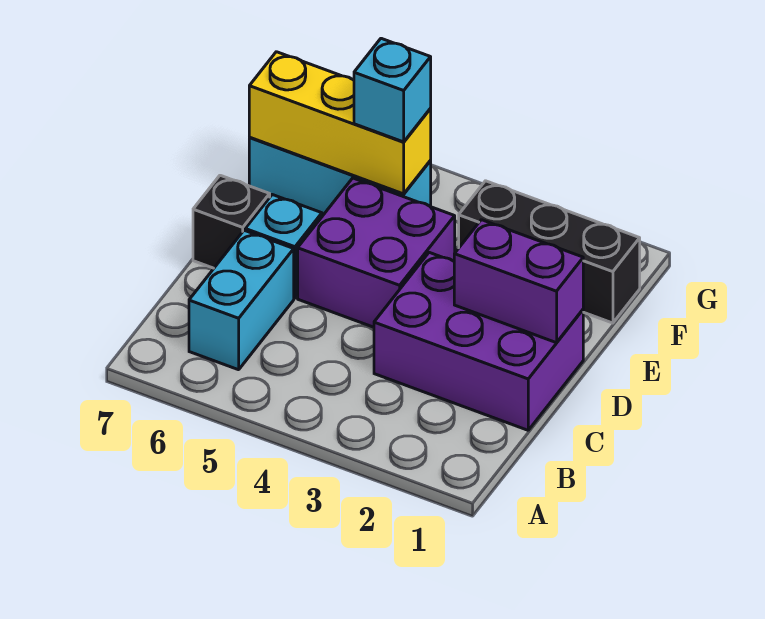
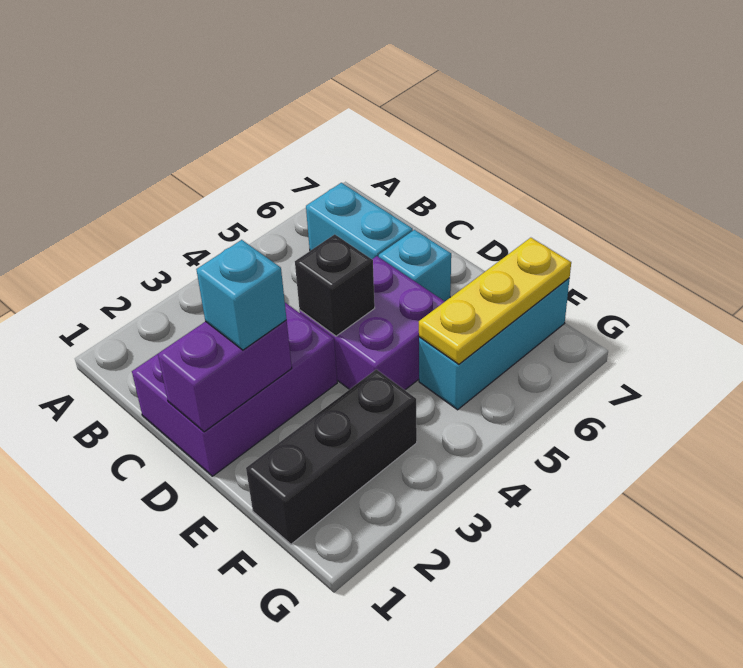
black brick D7 level 1 -> black brick D4 level 2
yellow brick F5:F7 level 2 -> yellow plate F5:F7 level 2
cyan brick F5 level 3 -> cyan brick D2 level 3

